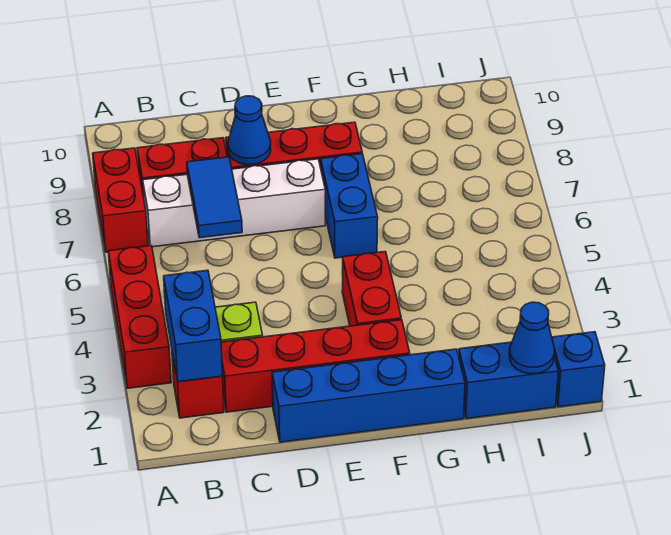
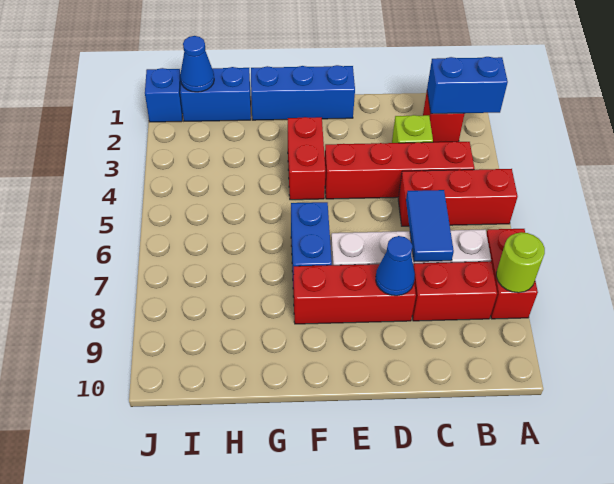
red brick A3:A5 level 1 -> red brick A5:C5 level 1
none -> lime round brick A8 level 2
blue brick B2:B3 level 2 -> blue brick A2:B2 level 2
red brick C2:F2 level 1 -> red brick B4:E4 level 1
blue brick D1:G1 level 1 -> blue brick E1:G1 level 1

